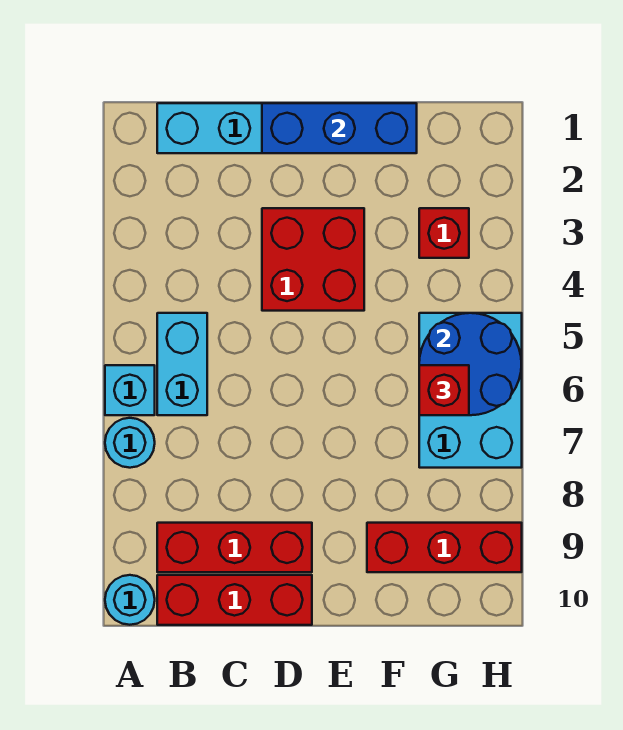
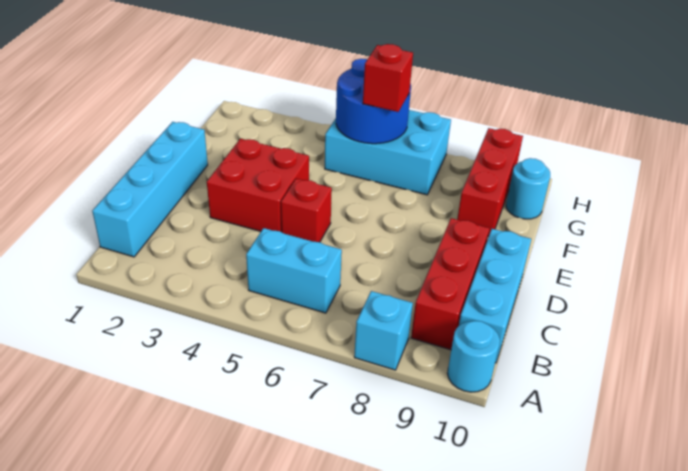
cyan brick A6 level 1 -> cyan brick A8 level 1
cyan round brick A7 level 1 -> cyan round brick G10 level 1
red brick B10:D10 level 1 -> cyan brick B10:D10 level 1
blue brick D1:F1 level 2 -> none
red brick G3 level 1 -> red brick D5 level 1

